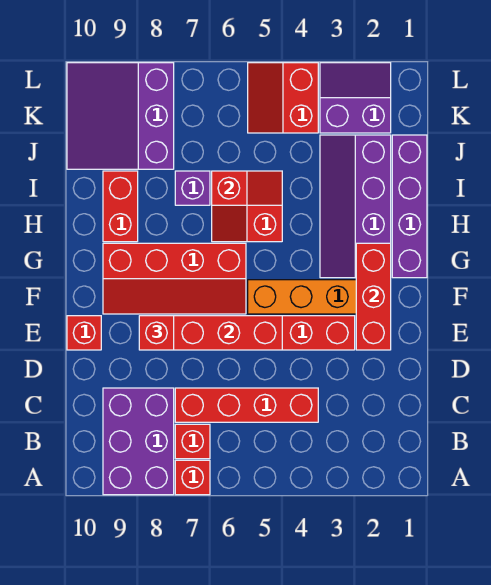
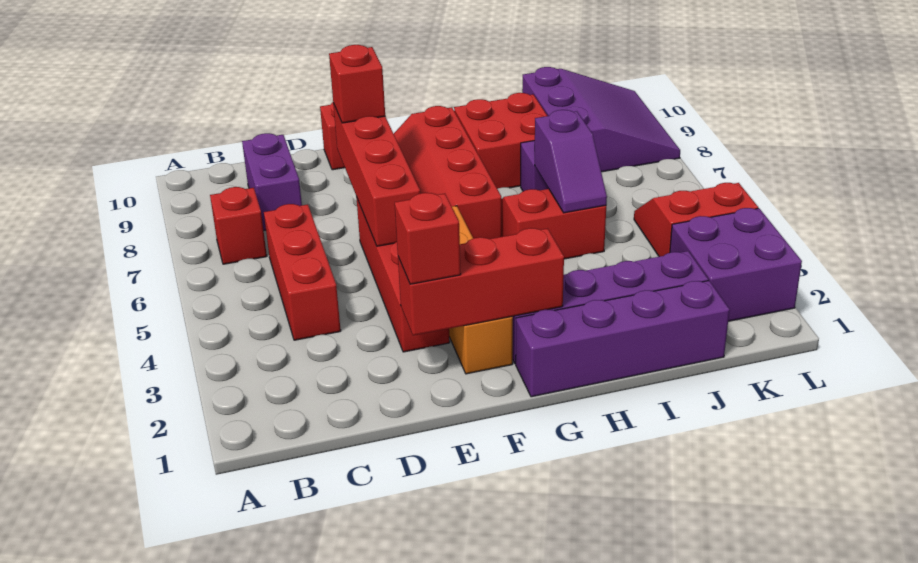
red brick A7 level 1 -> red brick E2 level 3
purple brick A8:C9 level 1 -> purple brick C8:C9 level 1
red brick C4:C7 level 1 -> red brick C4:C6 level 1
red brick H9:I9 level 1 -> red brick H8:I9 level 1
red slope I5:I6 level 2 top 6 -> purple slope I5:I6 level 2 top 6
purple slope J8:L10 level 1 top 8 -> purple slope J8:L10 level 1 top J
purple slope K2:L3 level 1 top K -> purple brick K2:L3 level 1

